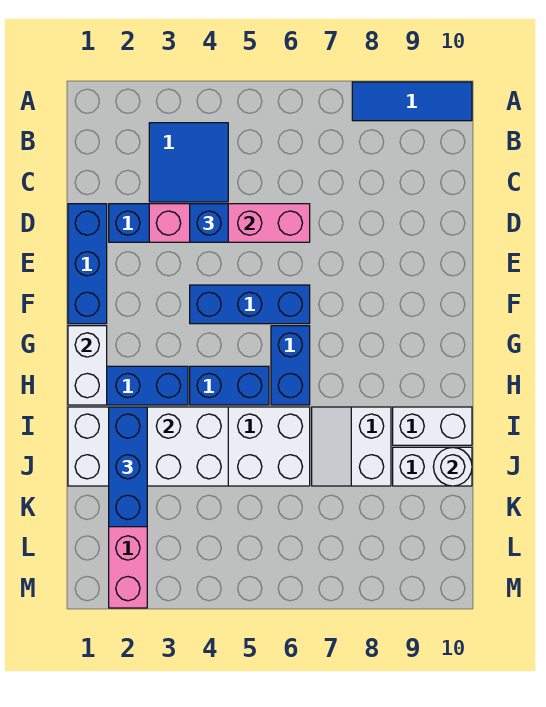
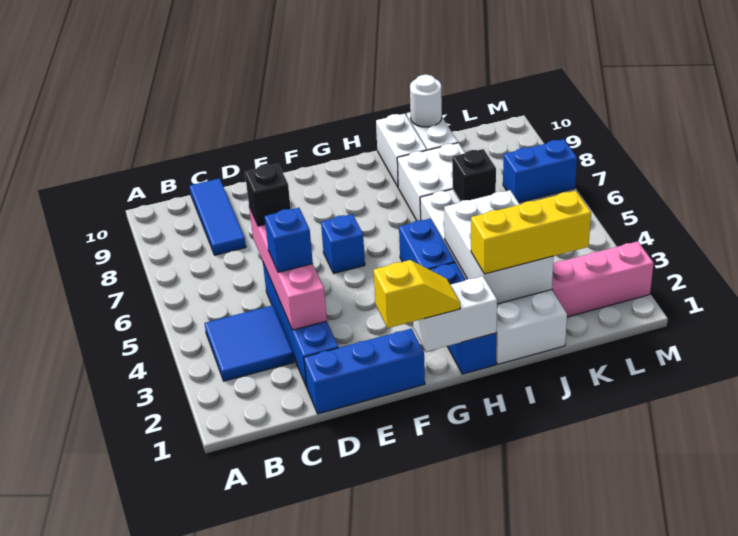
blue tile A8:A10 level 1 -> blue tile C8:C10 level 1
none -> black brick D6 level 3
none -> yellow slope F1:G1 level 3 top F
blue brick F4:F6 level 1 -> blue brick F6 level 1
blue brick G6:H6 level 1 -> blue brick L7:M7 level 1
blue brick I2:K2 level 3 -> yellow brick I2:K2 level 3
white slope I7:J8 level 1 top 8 -> white brick I7:J8 level 1
none -> black brick J6 level 2

